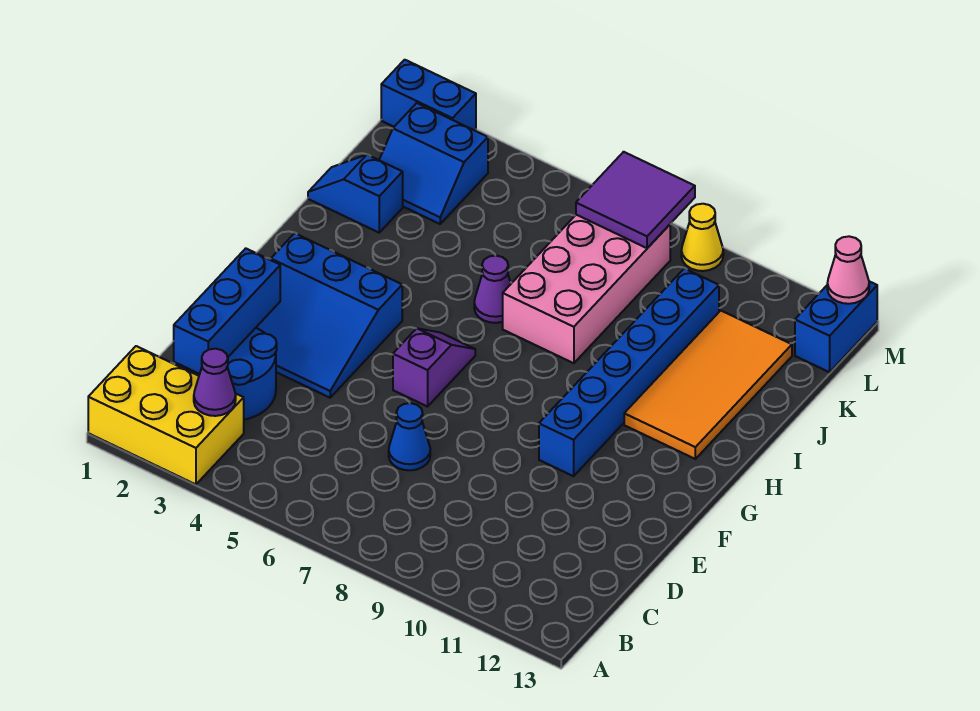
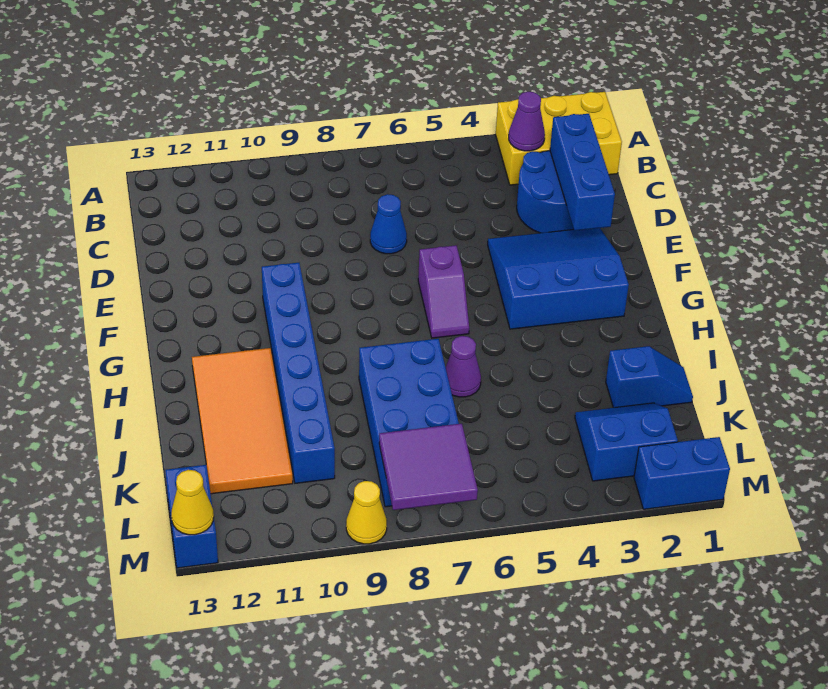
pink brick I7:L8 level 1 -> blue brick I7:L8 level 1
pink cone M13 level 2 -> yellow cone M13 level 2

